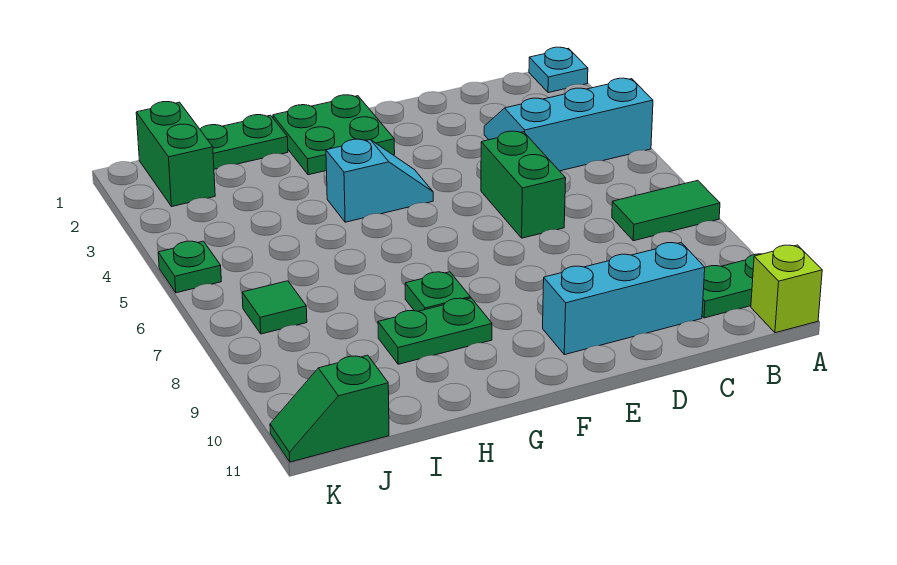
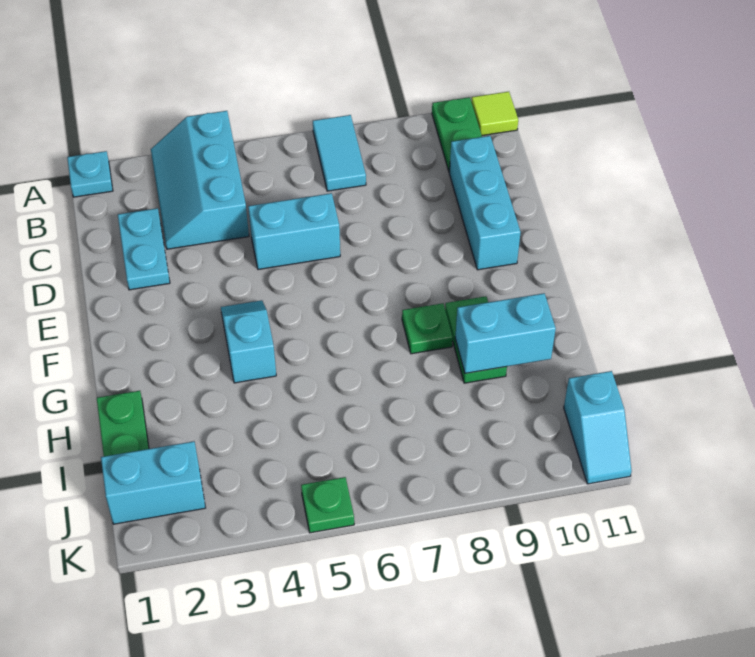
green tile A7:B7 level 1 -> cyan tile A7:B7 level 1
lime brick A11 level 1 -> lime tile A11 level 1
none -> cyan plate C2:D2 level 1
green brick D5:D6 level 1 -> cyan brick D5:D6 level 1
green plate F1:G2 level 1 -> none
none -> cyan brick H9:H10 level 2
green brick J1:J2 level 1 -> cyan brick J1:J2 level 1
green tile J7 level 1 -> none
green slope J11:K11 level 1 top J -> cyan slope J11:K11 level 1 top J

